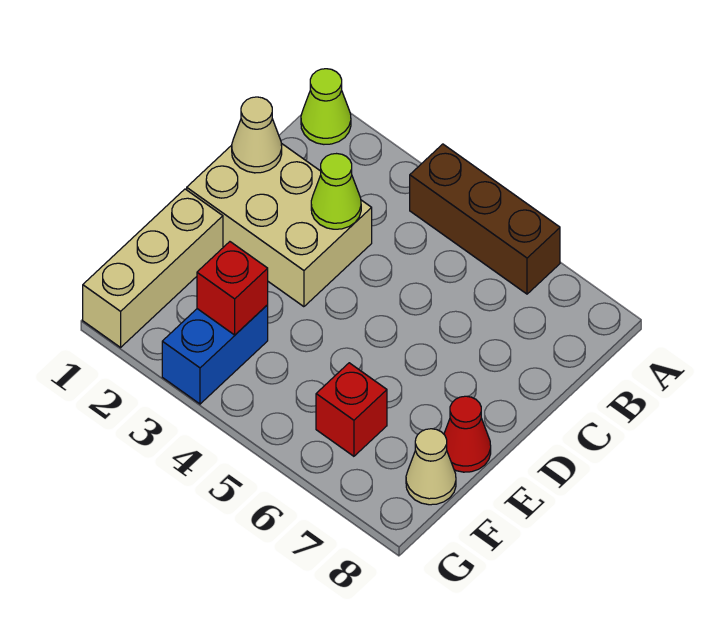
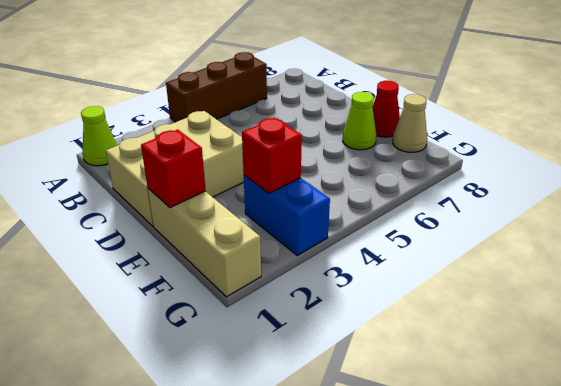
tan cone C1 level 2 -> none
lime cone C3 level 2 -> lime cone E7 level 1
red brick F6 level 1 -> red brick E1 level 2

